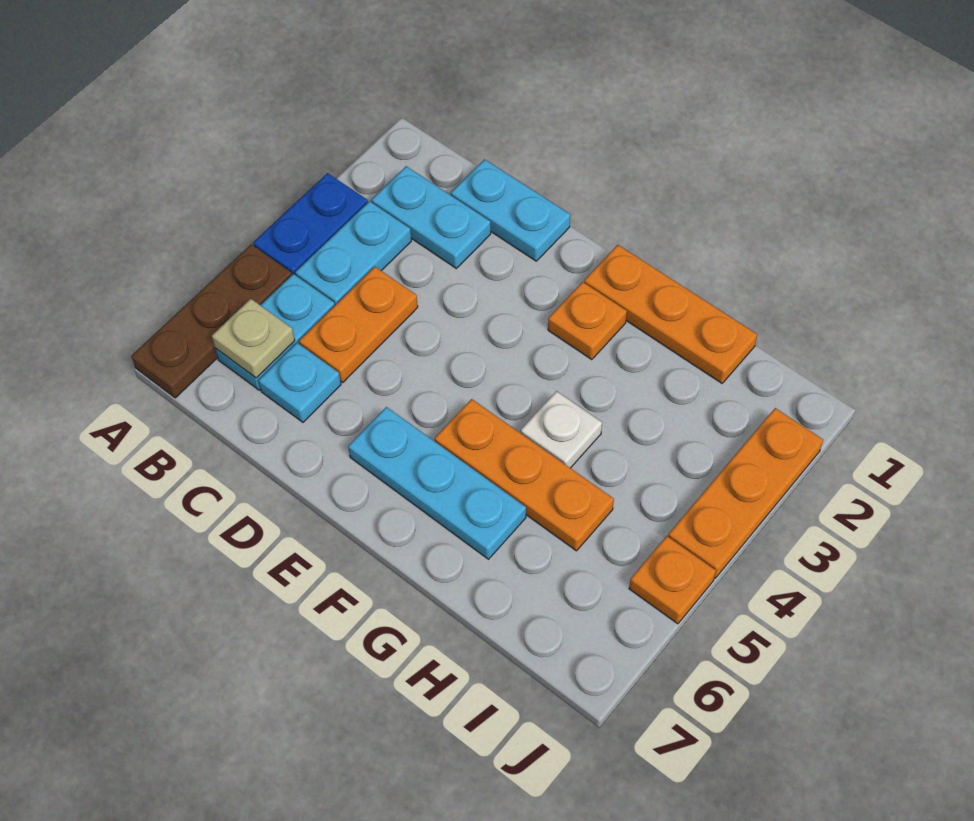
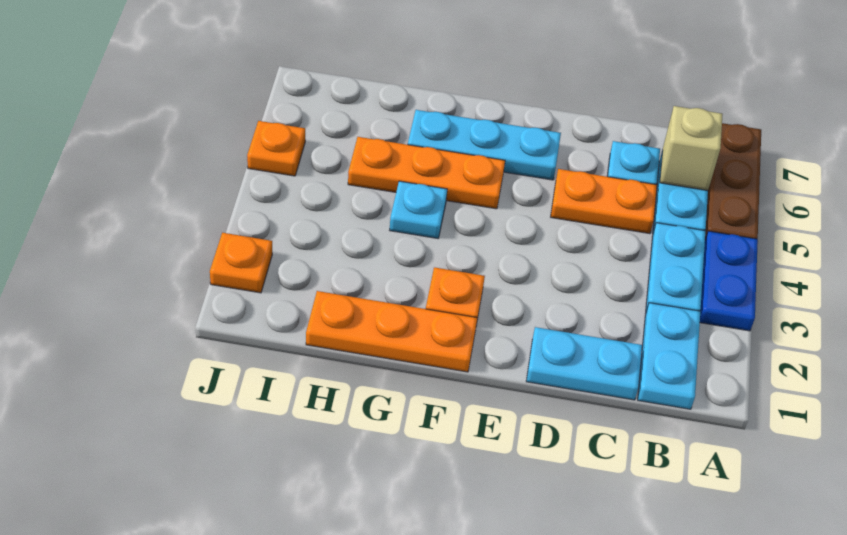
cyan plate B2:C2 level 1 -> cyan plate B1:B2 level 1
tan plate B6 level 2 -> tan brick B6 level 2
orange plate C4:C5 level 1 -> orange plate C5:D5 level 1
white plate G4 level 1 -> cyan plate G4 level 1
orange plate J2:J4 level 1 -> orange plate J2 level 1

